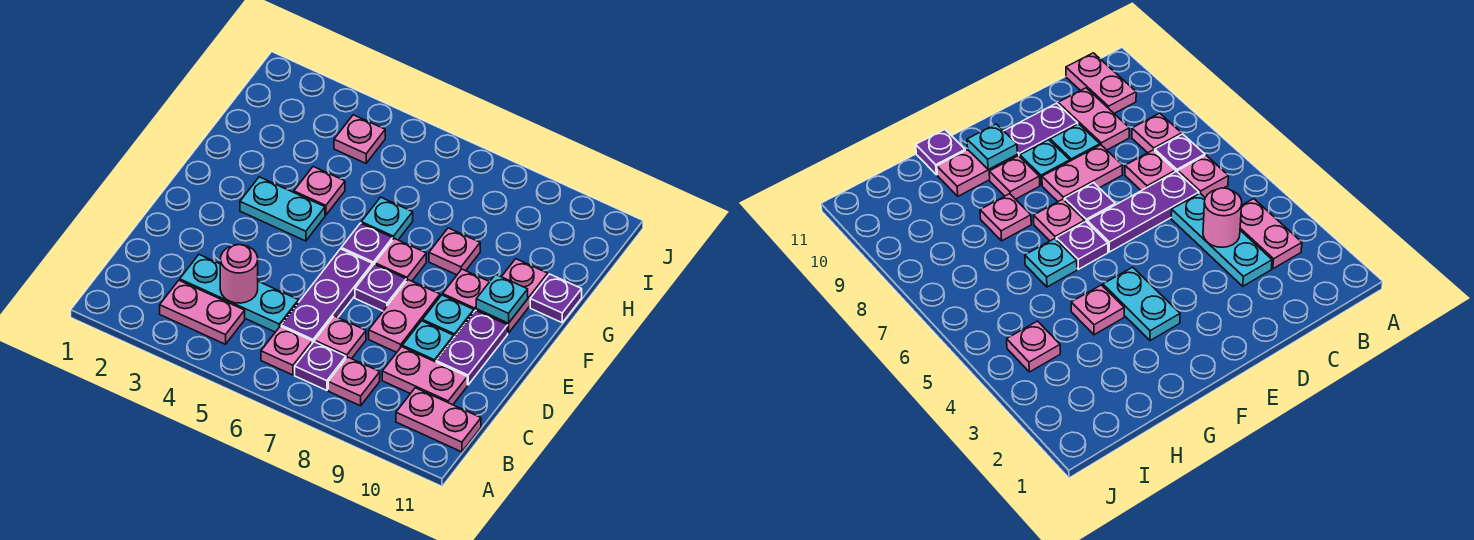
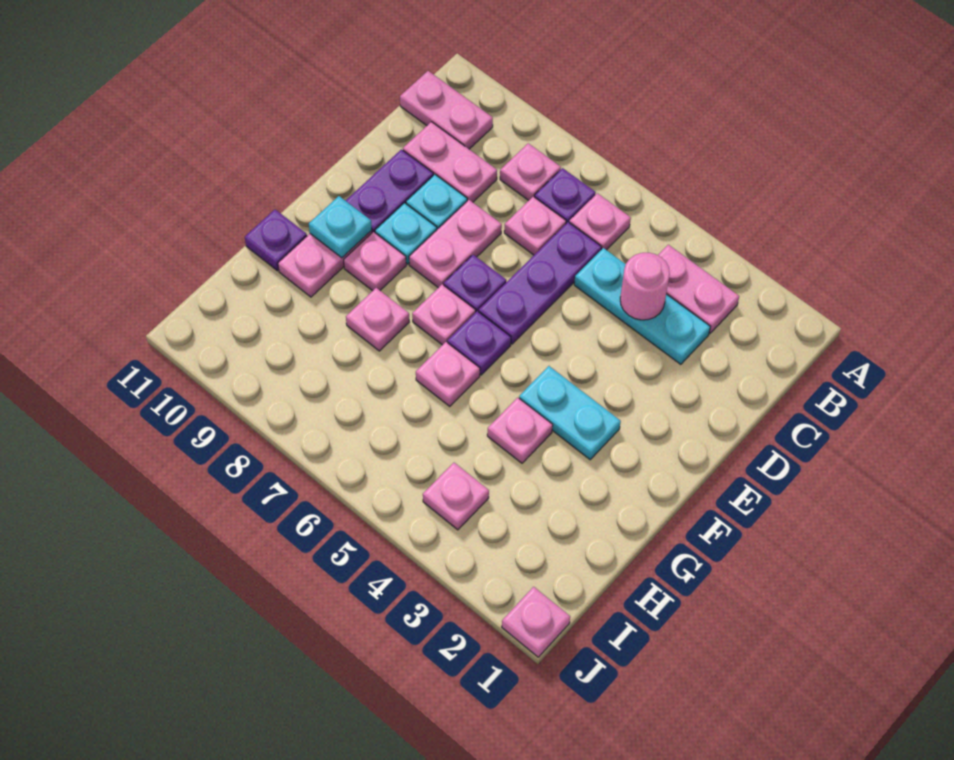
cyan plate G6 level 1 -> pink plate G6 level 1
none -> pink plate J1 level 1

